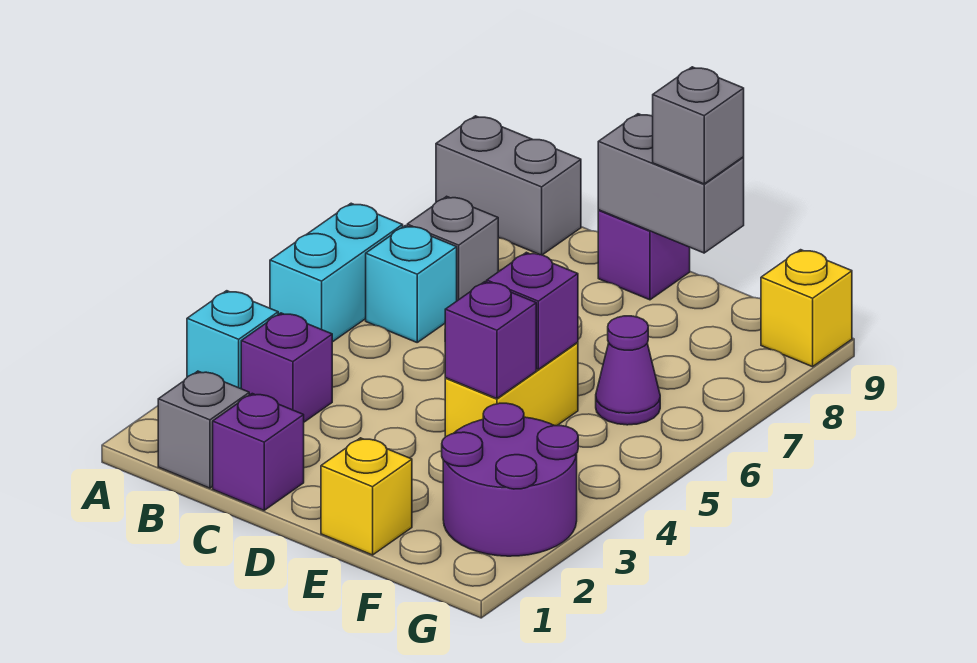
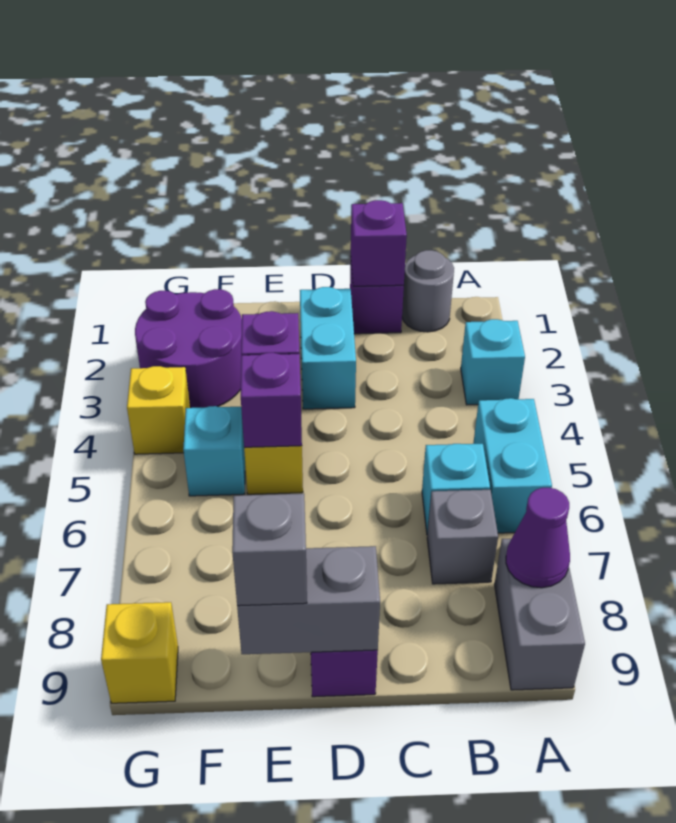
grey brick A9:B9 level 1 -> grey brick A8:A9 level 1
grey brick B1 level 1 -> grey round brick B1 level 1
purple brick B3 level 1 -> purple brick C1 level 2
none -> cyan brick D2:D3 level 1
yellow brick E1 level 1 -> yellow brick G4 level 1
none -> cyan brick F5 level 1
purple cone F6 level 1 -> purple cone A8 level 2

